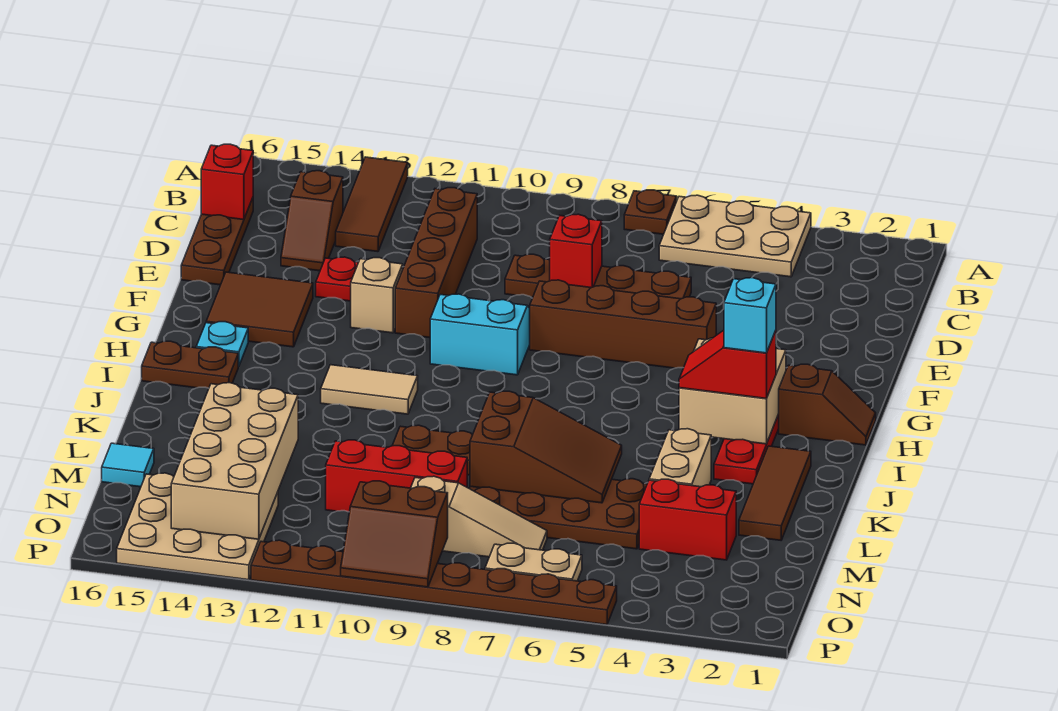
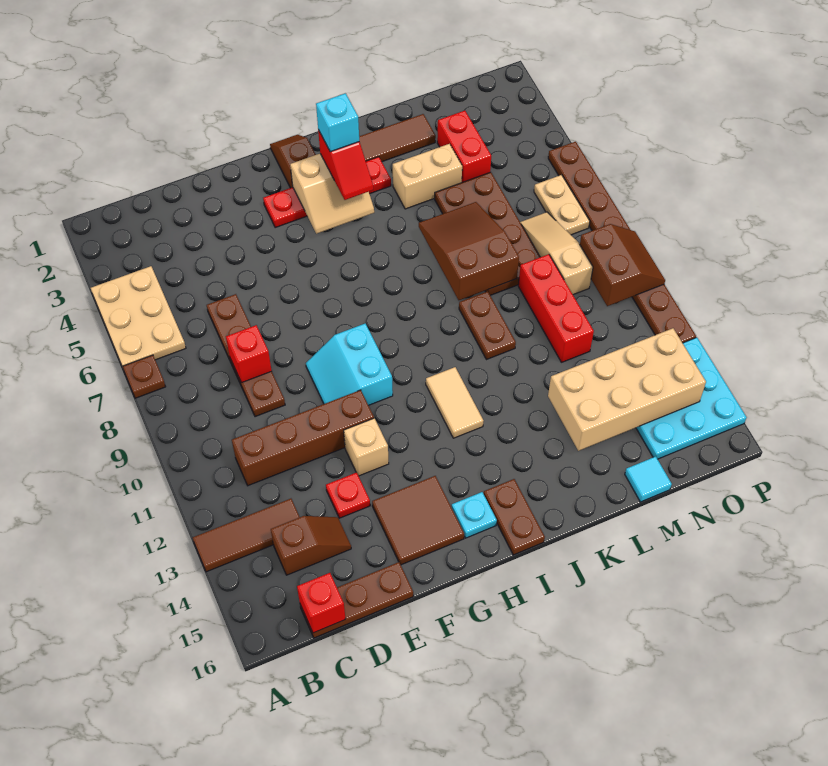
brown brick F5:F8 level 1 -> none
tan brick H3:I4 level 2 -> tan slope H3:I4 level 2 top 3
tan plate N13:P15 level 1 -> cyan plate N13:P15 level 1

